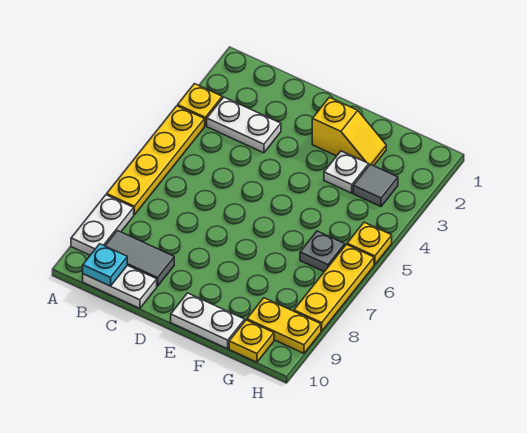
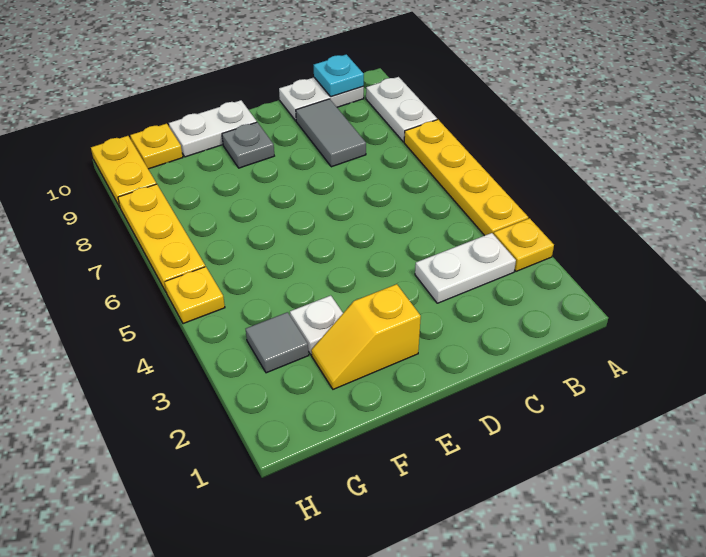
grey tile B9:C9 level 1 -> grey tile C8:C9 level 1
grey plate G6 level 1 -> grey plate E9 level 1
yellow plate G9:H9 level 1 -> yellow plate H9:H10 level 1

